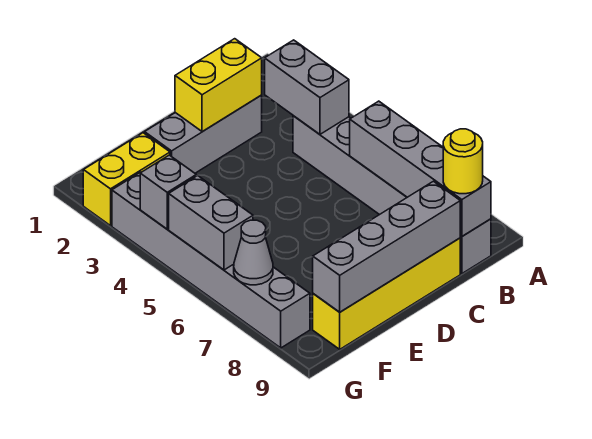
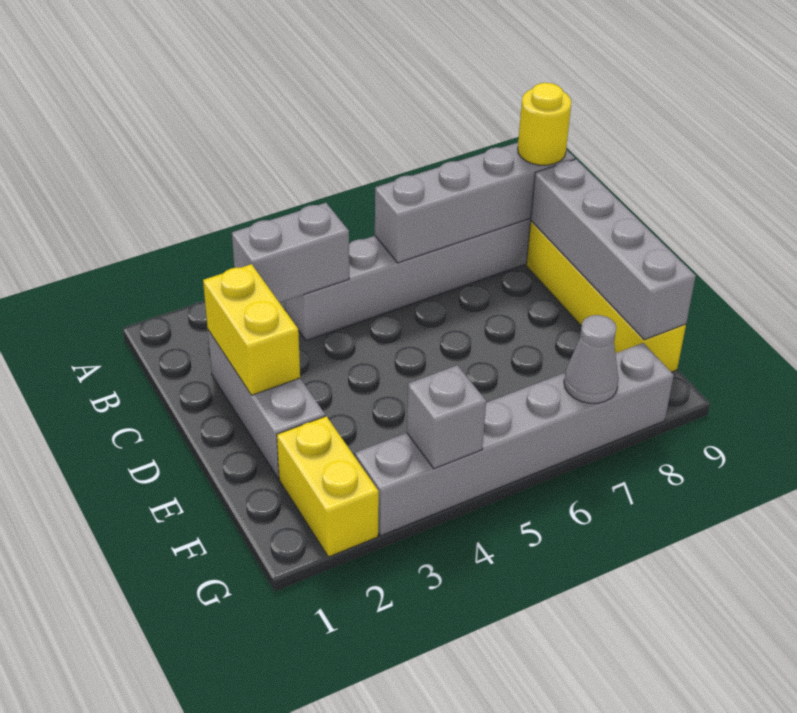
grey brick G5:G6 level 2 -> none

